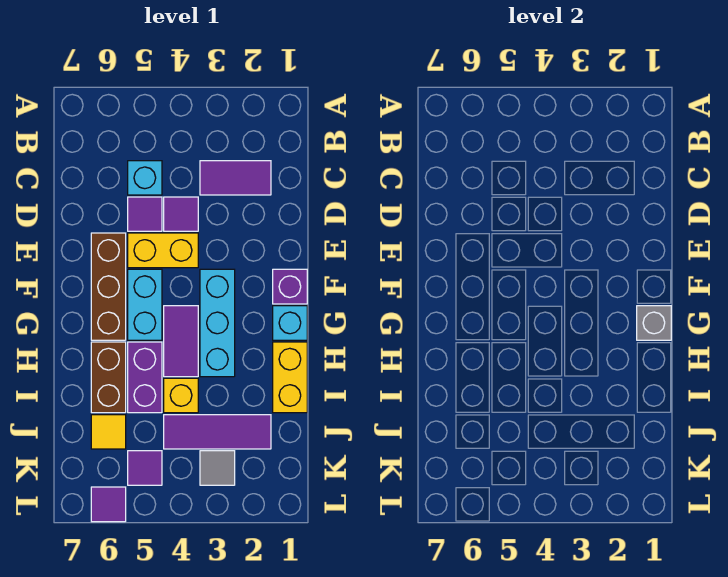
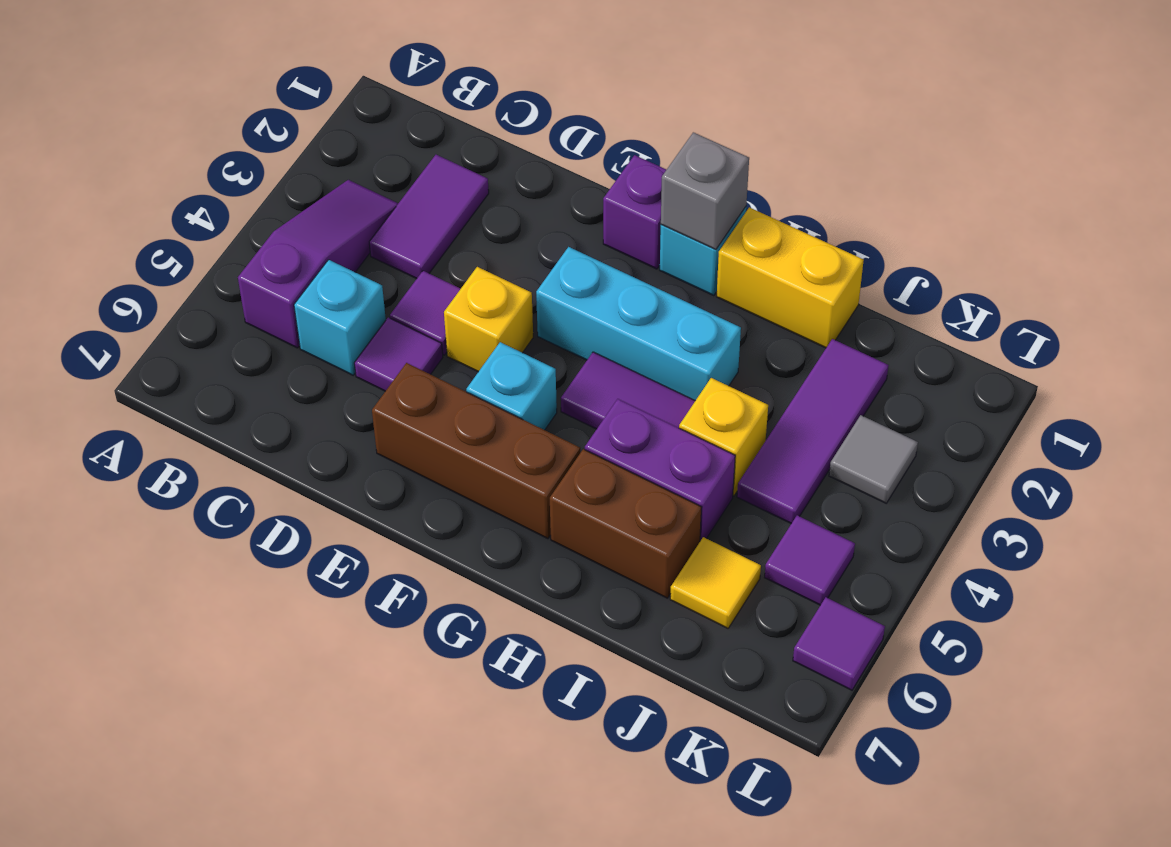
none -> purple slope B3:B5 level 1 top 5
yellow brick E4:E5 level 1 -> yellow brick E4 level 1
cyan brick F5:G5 level 1 -> cyan brick F5 level 1

